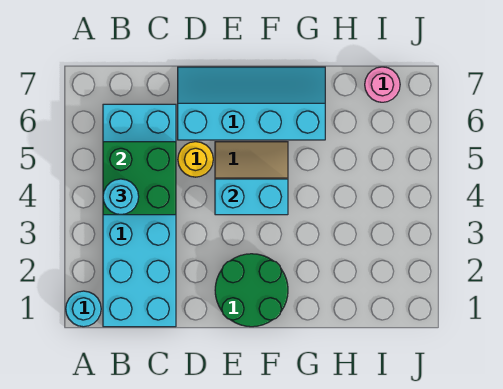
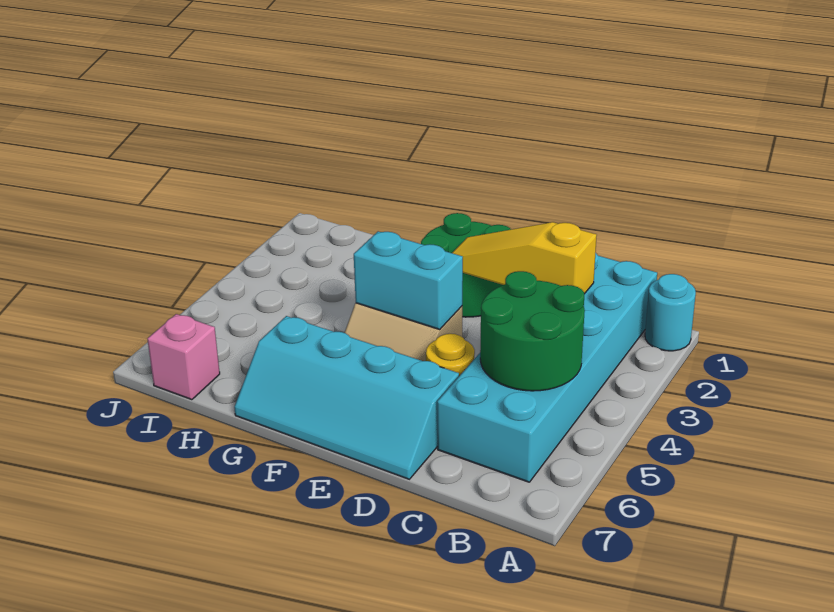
green brick B4:C5 level 2 -> green round brick B4:C5 level 2
cyan round brick B4 level 3 -> none
none -> yellow slope C2:E2 level 2 top C
pink round brick I7 level 1 -> pink brick I7 level 1

